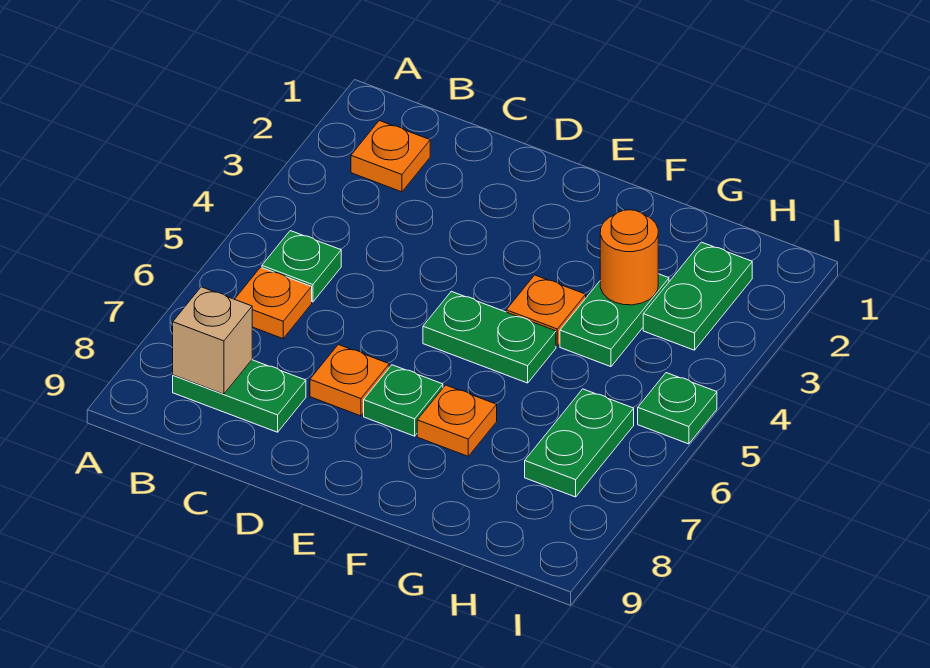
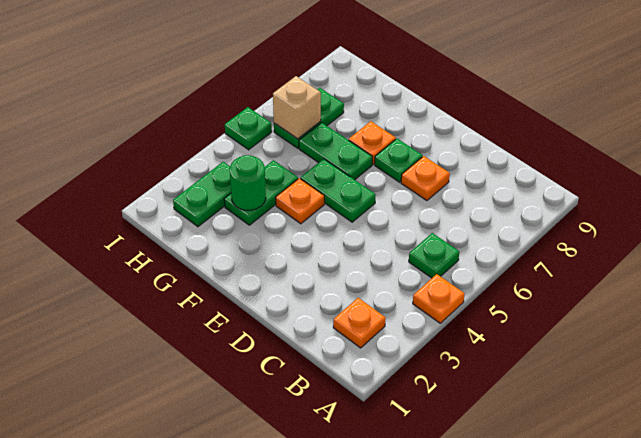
orange plate B6 level 1 -> orange plate A4 level 1
green plate B8:C8 level 1 -> green plate F6:G6 level 1
tan brick B8 level 2 -> tan brick H6 level 2
orange round brick G3 level 2 -> green round brick G3 level 2

